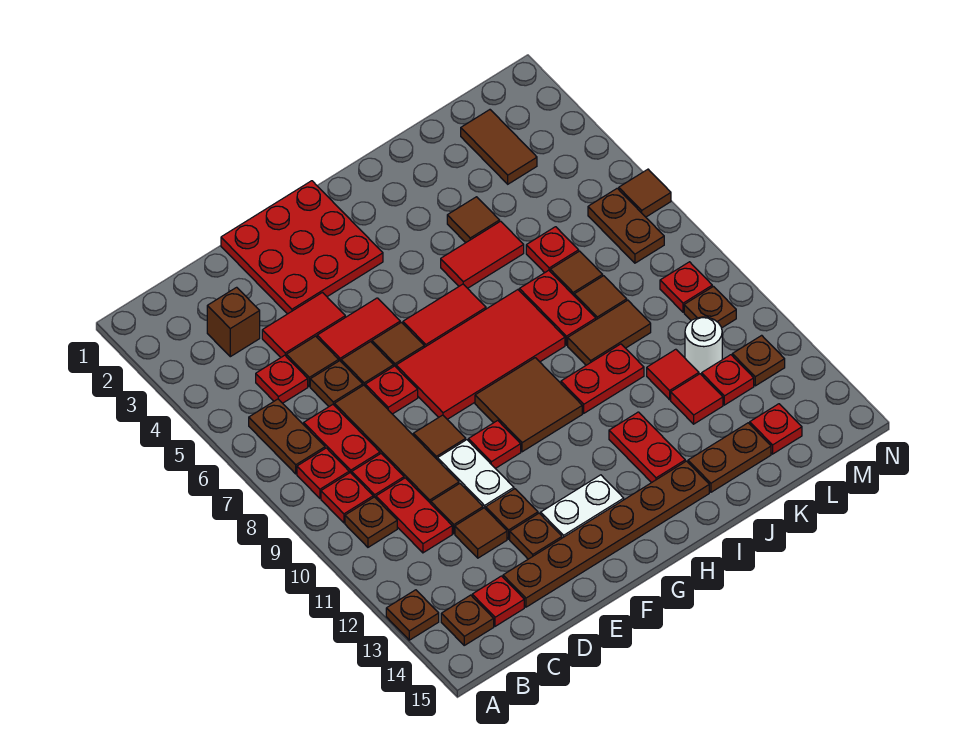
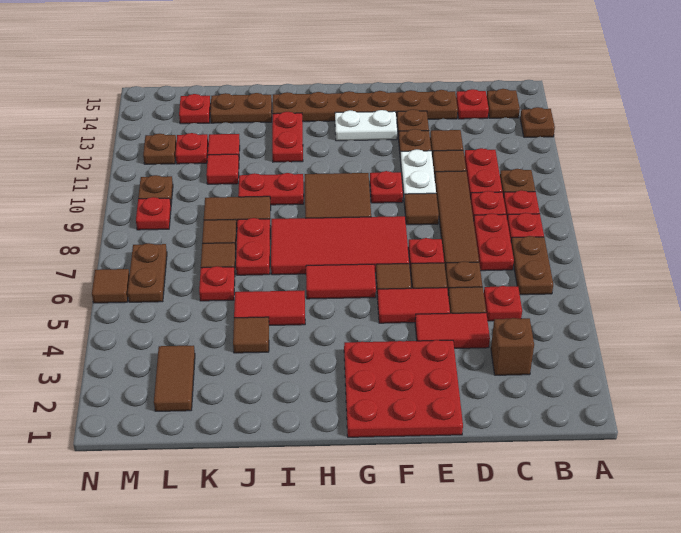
white round brick L11 level 1 -> none

